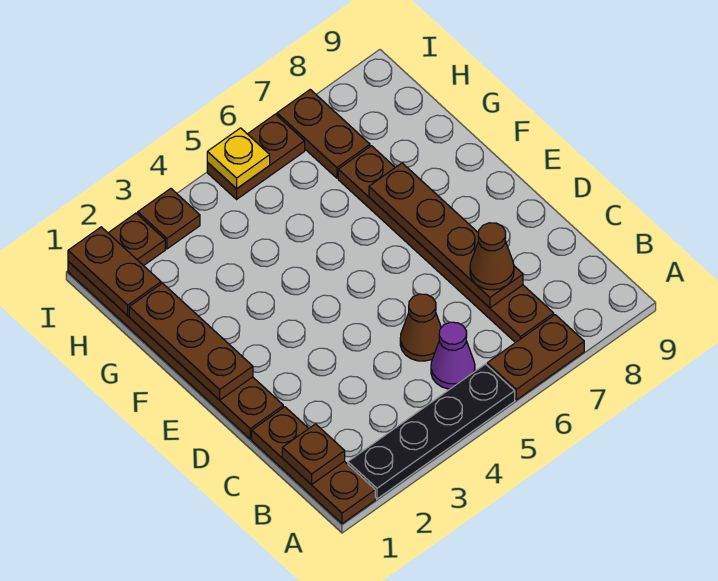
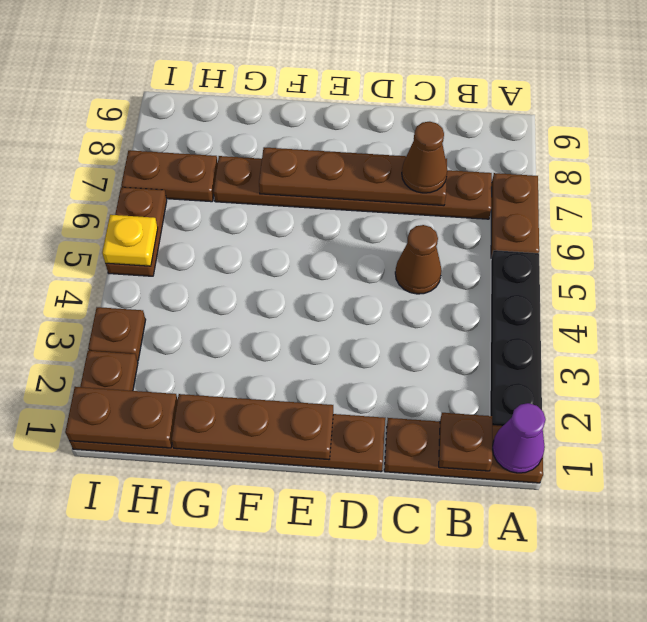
purple cone B5 level 1 -> purple cone A1 level 2

